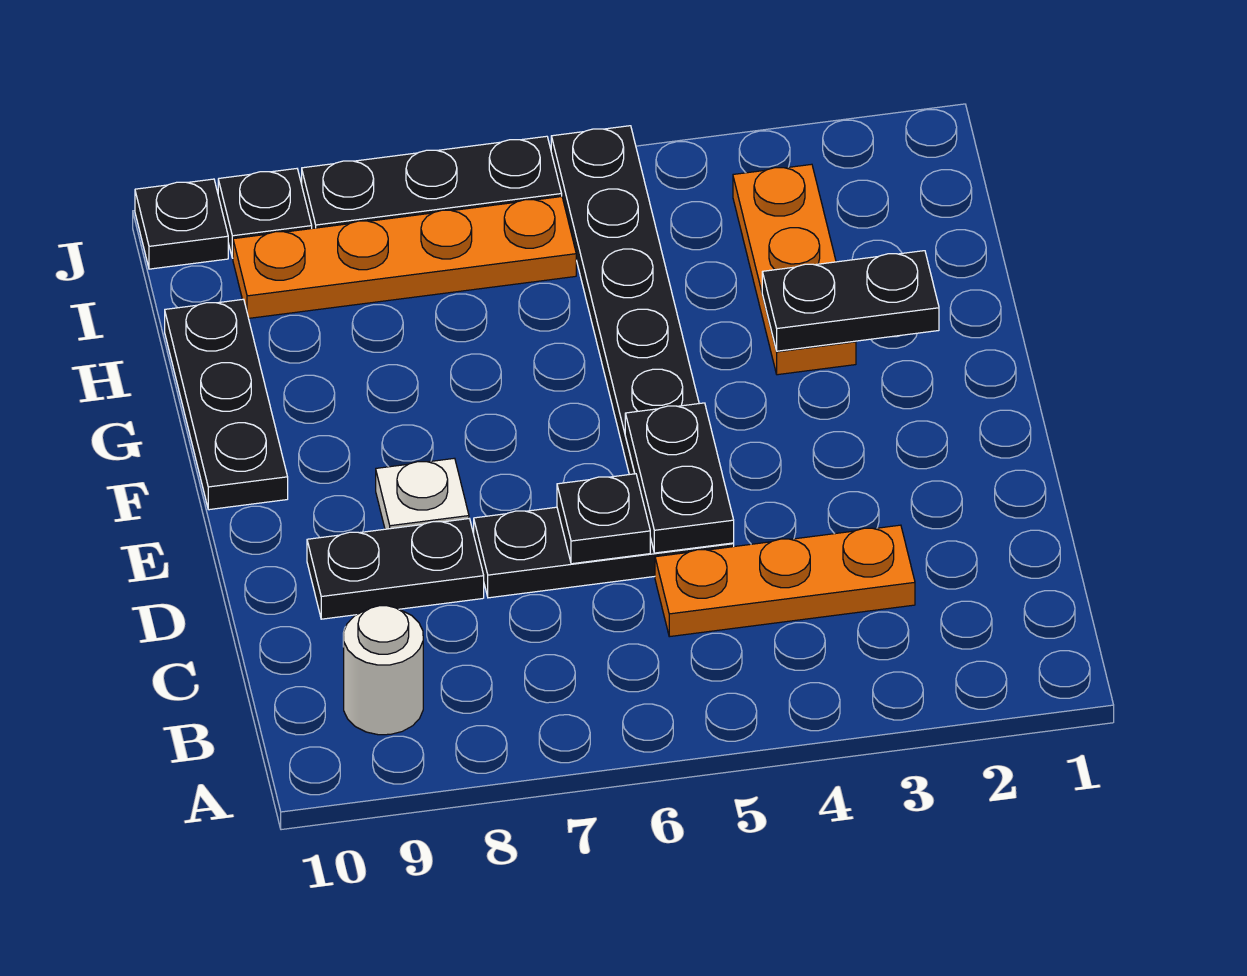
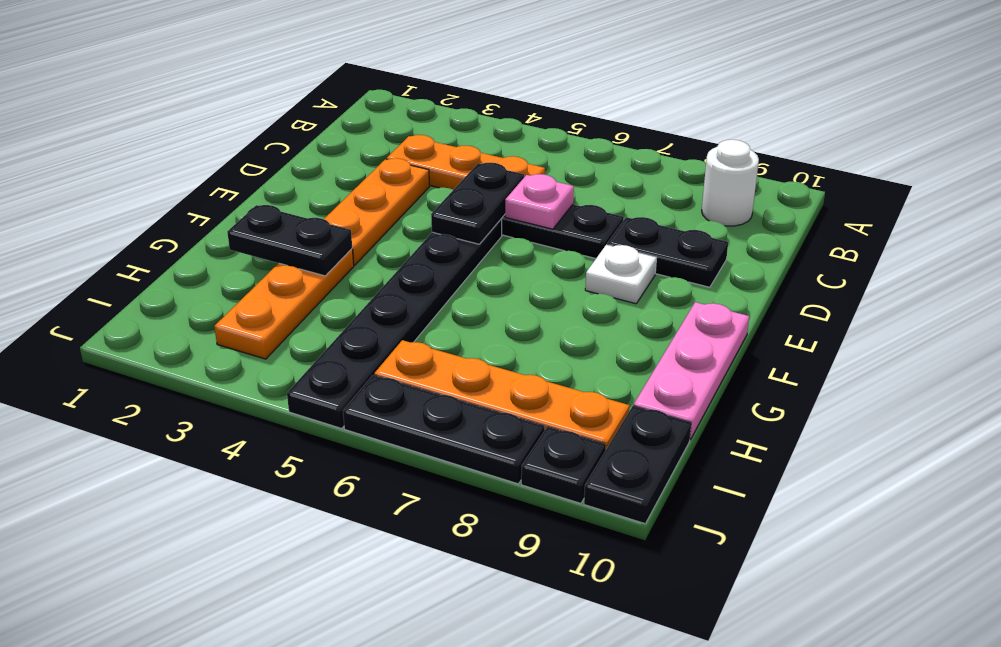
none -> orange plate D3:F3 level 1
black plate D6 level 2 -> pink plate D6 level 2
black plate F10:H10 level 1 -> pink plate F10:H10 level 1
black plate J10 level 1 -> black plate I10:J10 level 1

